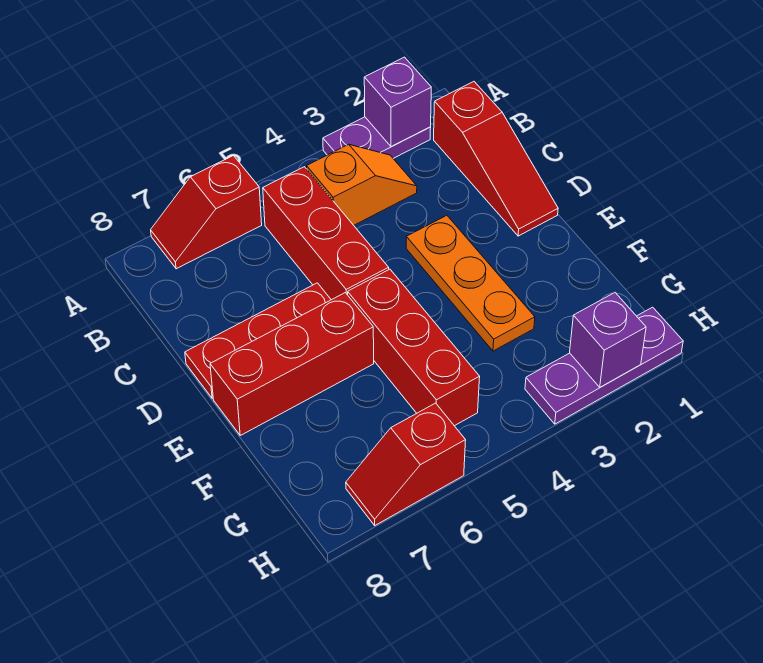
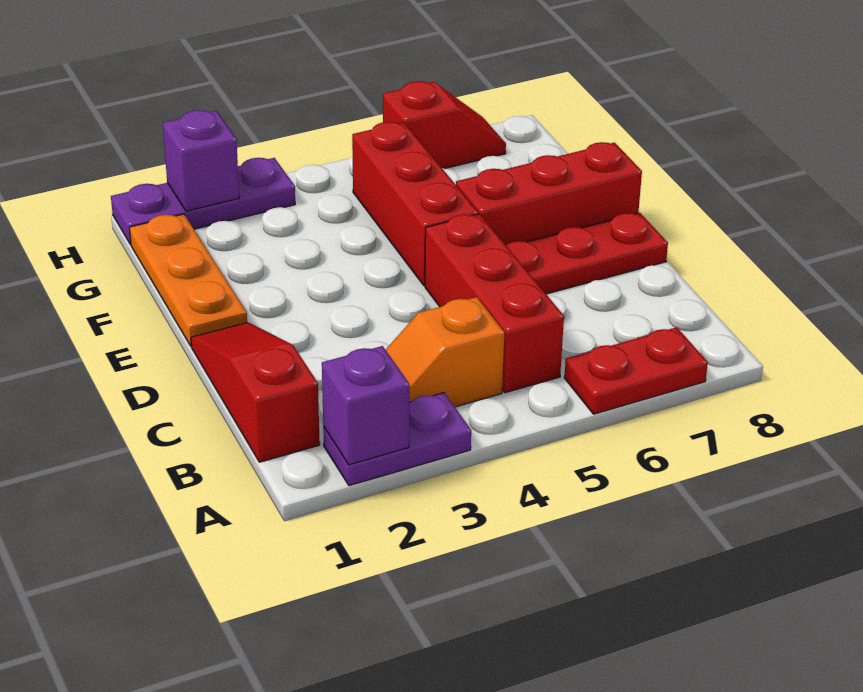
red slope A6:A7 level 1 top 6 -> red plate A6:A7 level 1
orange plate D3:F3 level 1 -> orange plate E1:G1 level 1

